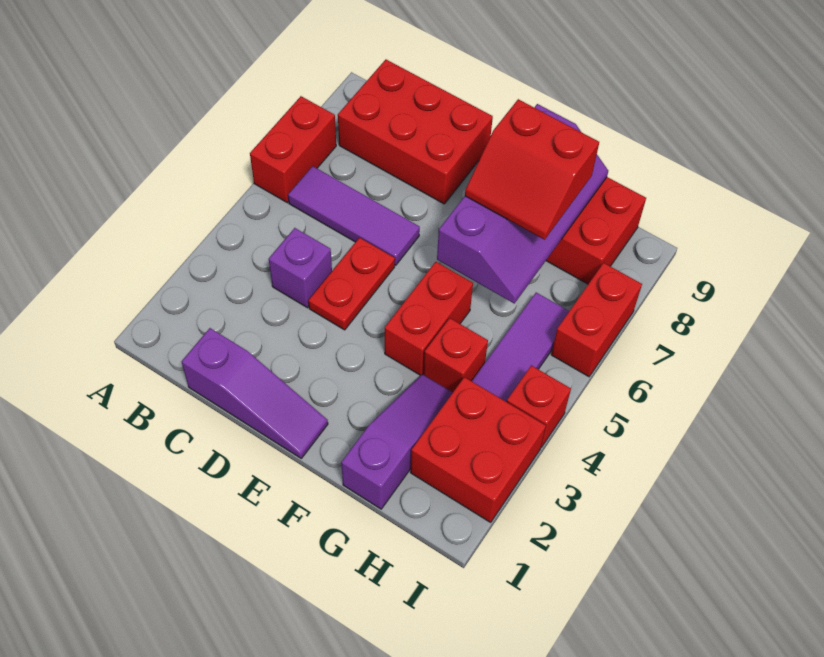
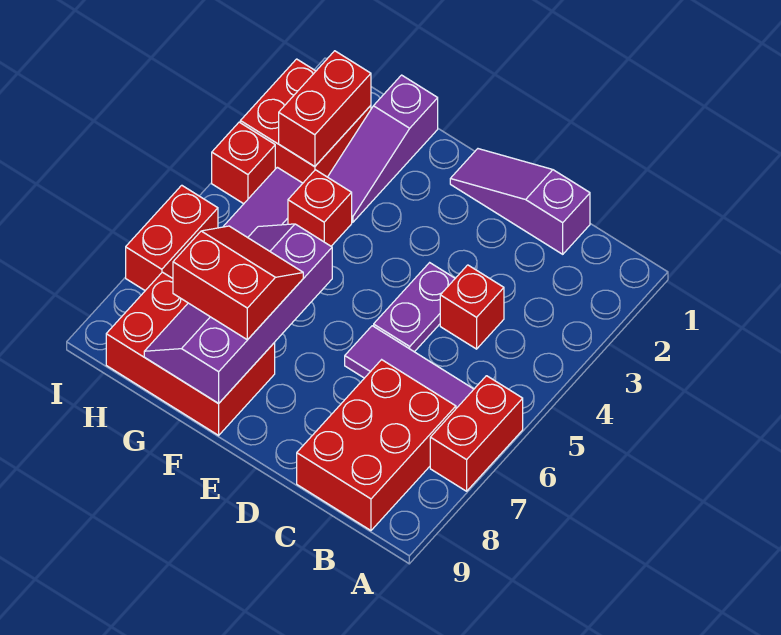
red brick B8:D9 level 1 -> red brick B7:C9 level 1
purple brick C4 level 1 -> red brick C4 level 1
red plate D4:D5 level 1 -> purple plate D4:D5 level 1
red brick F4:F5 level 1 -> red brick H2:H3 level 2

